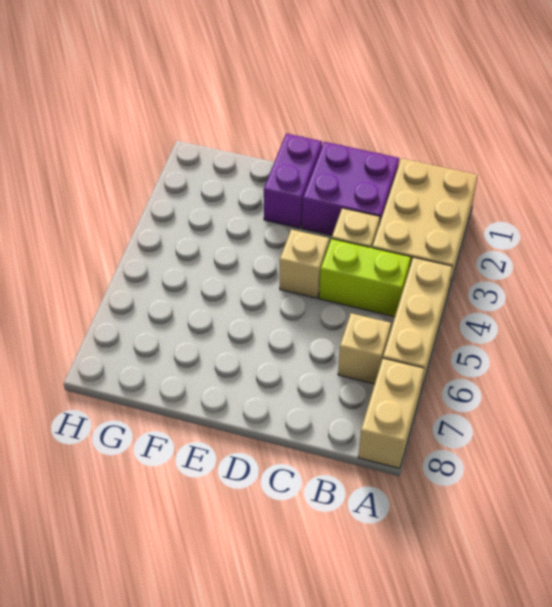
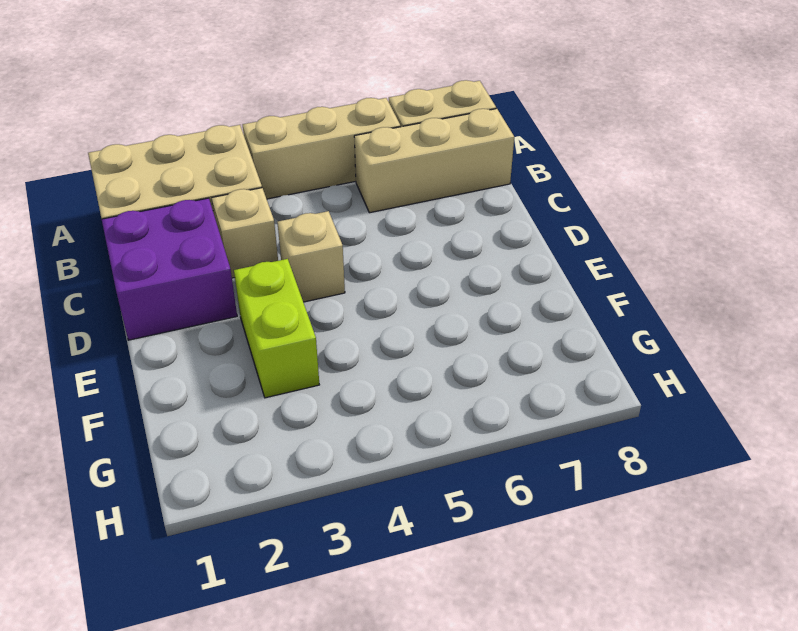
lime brick B4:C4 level 1 -> lime brick E3:F3 level 1
tan brick B6 level 1 -> tan brick B6:B8 level 1
purple brick E1:E2 level 1 -> none

